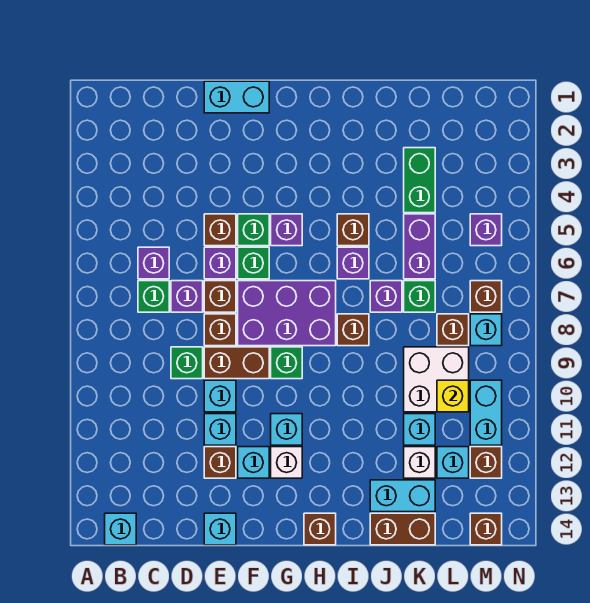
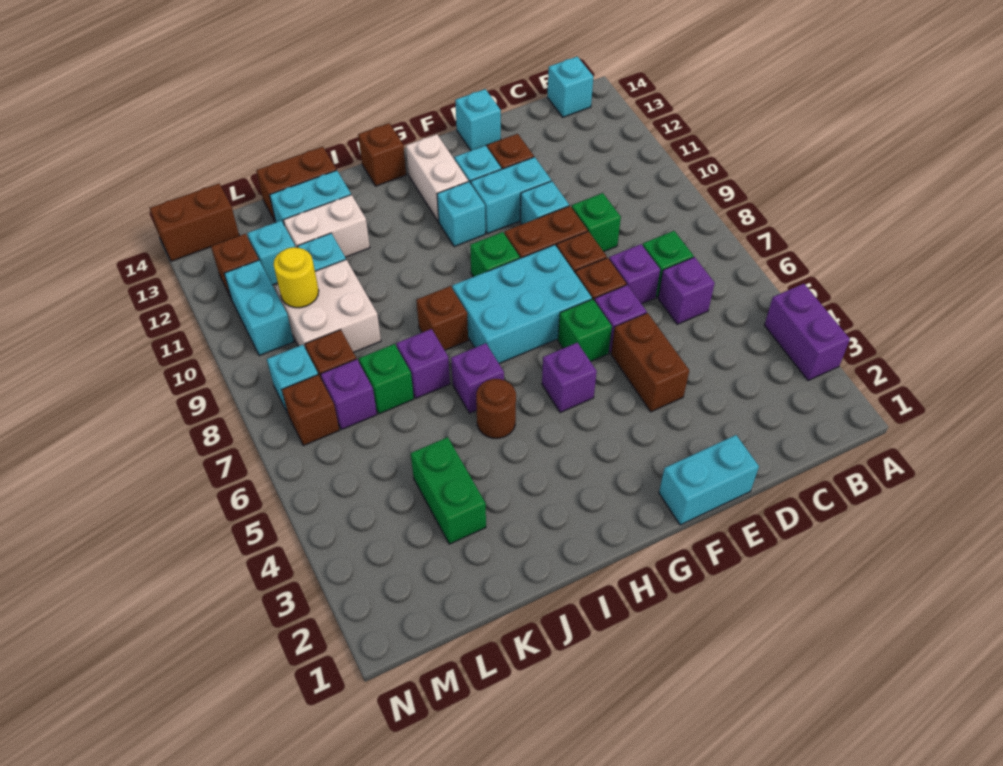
brown brick E5 level 1 -> brown brick E4:E5 level 1
cyan brick E11 level 1 -> cyan brick E11:F11 level 1
green brick F5 level 1 -> none
purple brick F7:H8 level 1 -> cyan brick F7:H8 level 1
white brick G12 level 1 -> white brick G12:G13 level 1
brown brick I5 level 1 -> brown round brick I5 level 1
purple brick K5:K6 level 1 -> purple brick A3:A4 level 1
white brick K12 level 1 -> white brick J12:K12 level 1
yellow brick L10 level 2 -> yellow round brick L10 level 2
purple brick M5 level 1 -> purple brick L7 level 1
brown brick M14 level 1 -> brown brick M14:N14 level 1

